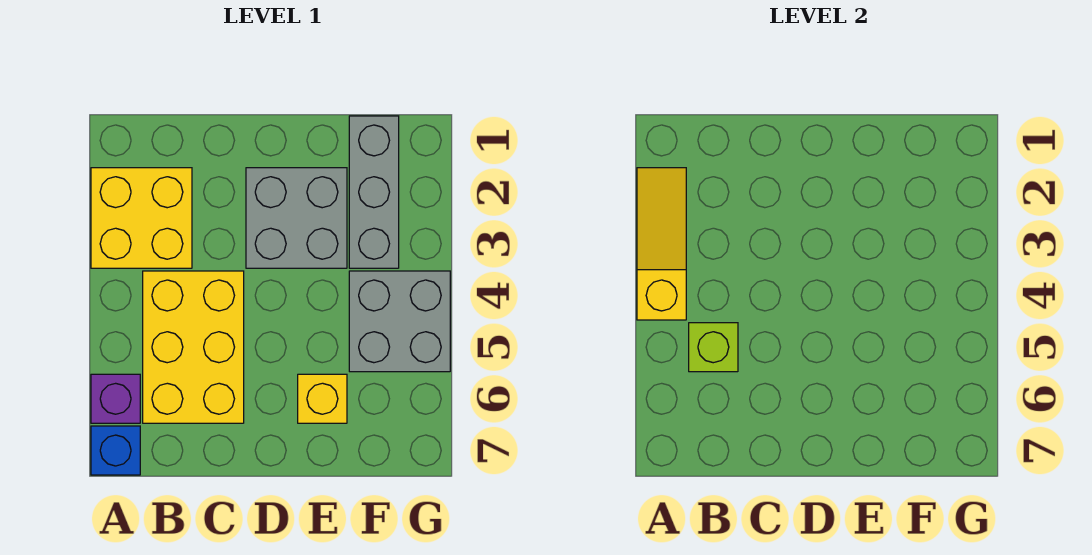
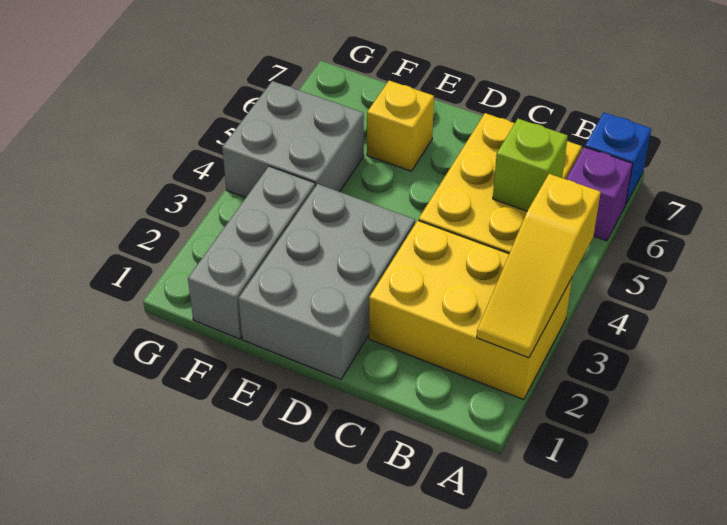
yellow brick A2:B3 level 1 -> yellow brick A2:C3 level 1
grey brick D2:E3 level 1 -> grey brick D1:E3 level 1

